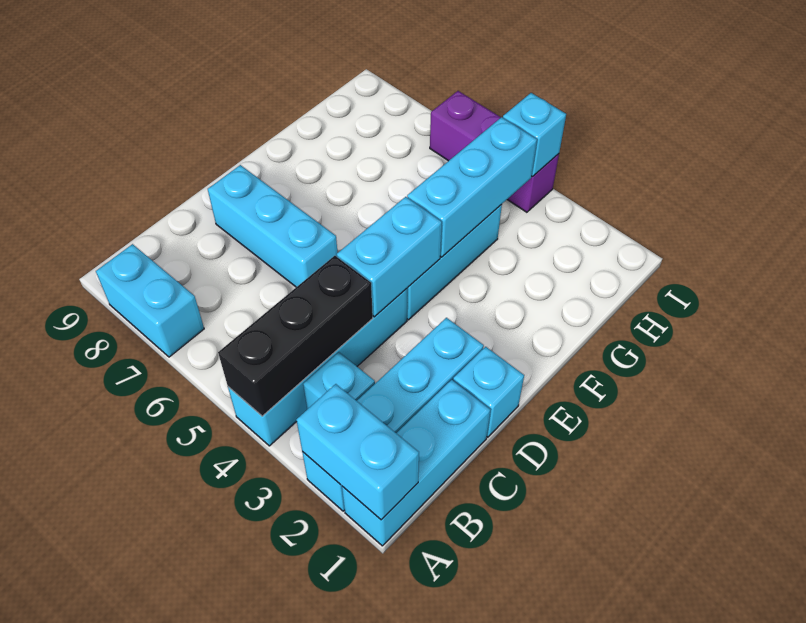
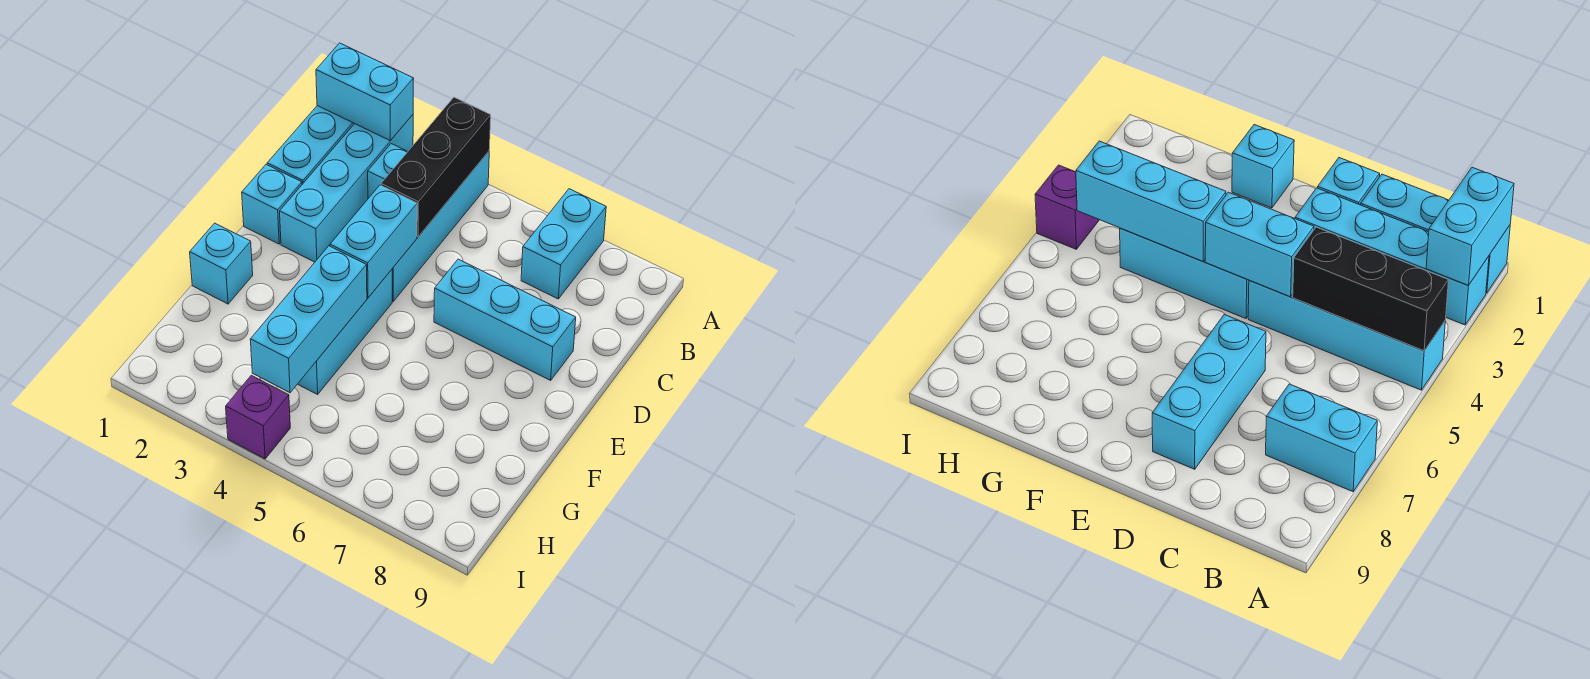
cyan brick A7:A8 level 1 -> cyan brick A7:B7 level 1
purple brick I4:I6 level 1 -> purple brick I4 level 1
cyan brick I4 level 2 -> cyan brick F1 level 1

